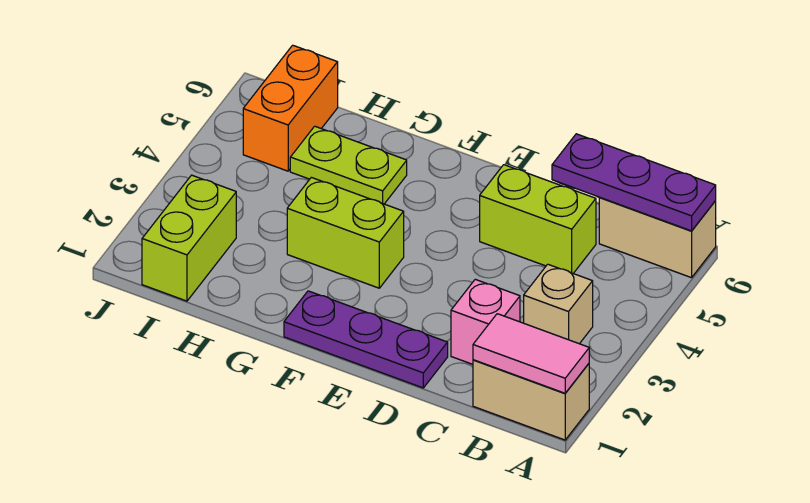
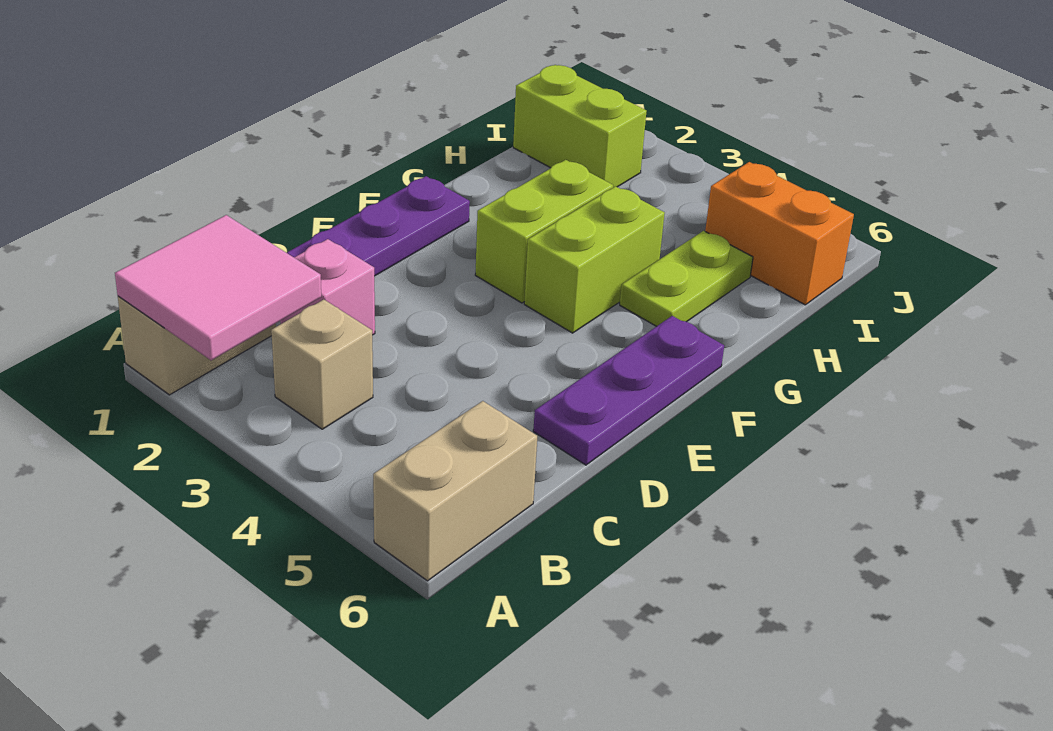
pink tile A1:B1 level 2 -> pink tile A1:B2 level 2
purple plate A6:C6 level 2 -> purple plate D6:F6 level 1
lime brick C5:D5 level 1 -> lime brick F4:G4 level 1

